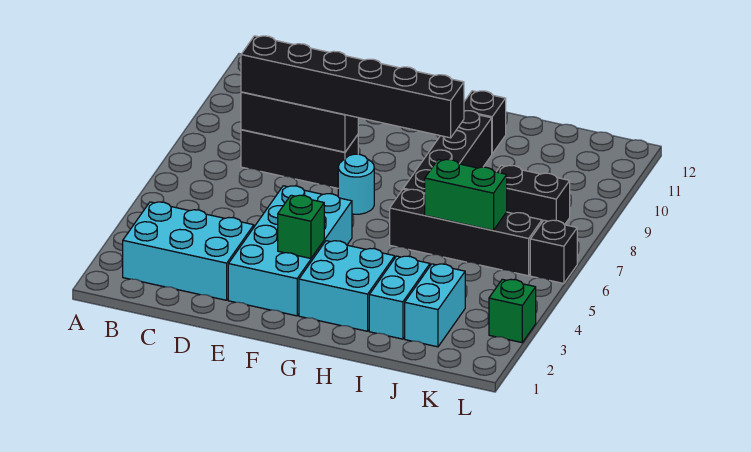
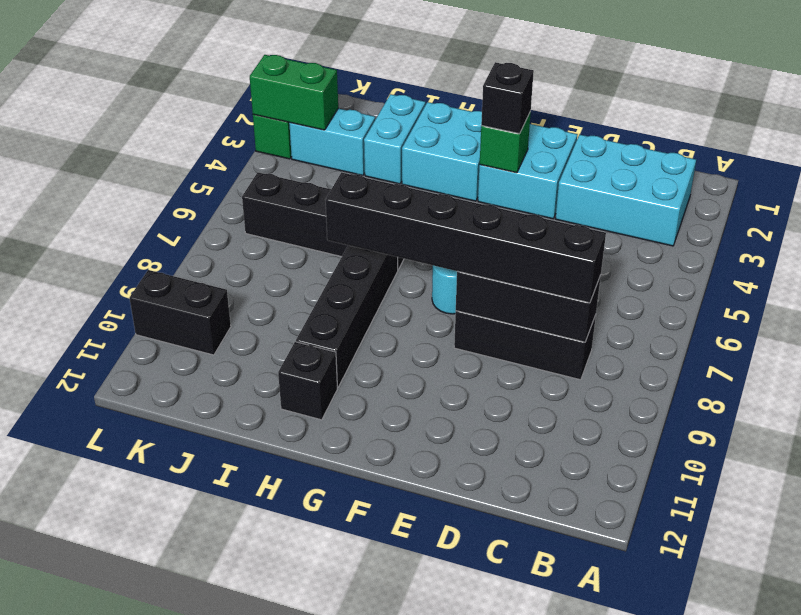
cyan brick E2:F5 level 1 -> cyan brick E2:F3 level 1
green brick I6:J6 level 2 -> green brick K3:L3 level 2
cyan brick J2:J3 level 1 -> cyan brick J3:K3 level 1
black brick J8:K8 level 1 -> black brick K10:L10 level 1
black brick L6 level 1 -> black brick F3 level 3

